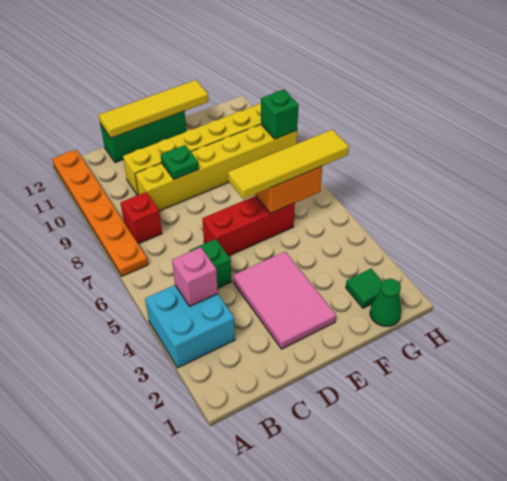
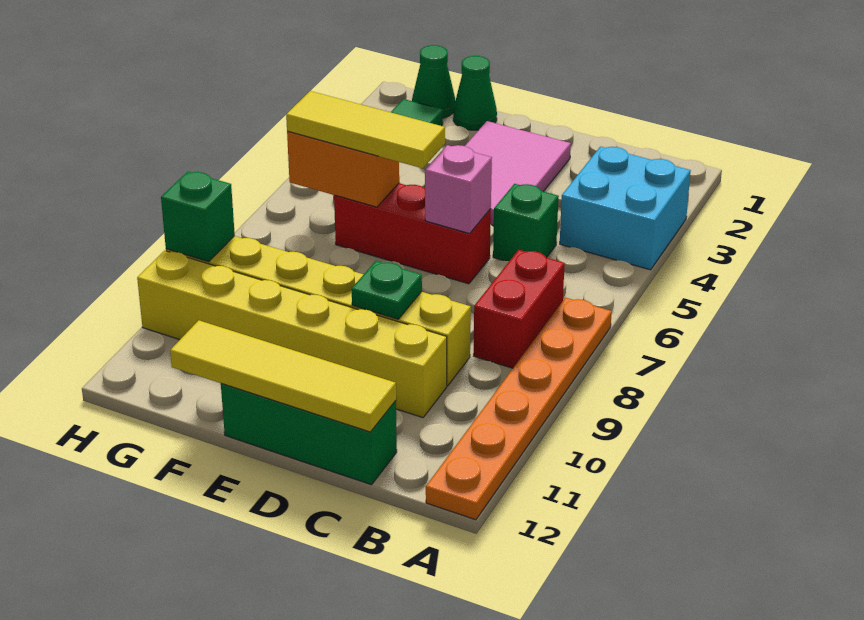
pink brick B4 level 2 -> pink brick D6 level 2
red brick B8 level 1 -> red brick B7:B8 level 1
yellow tile E6:H6 level 3 -> yellow tile E6:G6 level 3
none -> green cone F1 level 1

